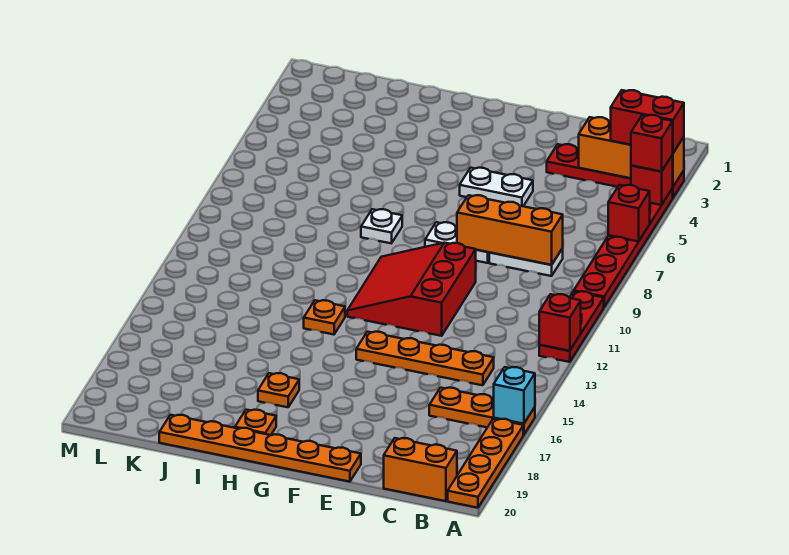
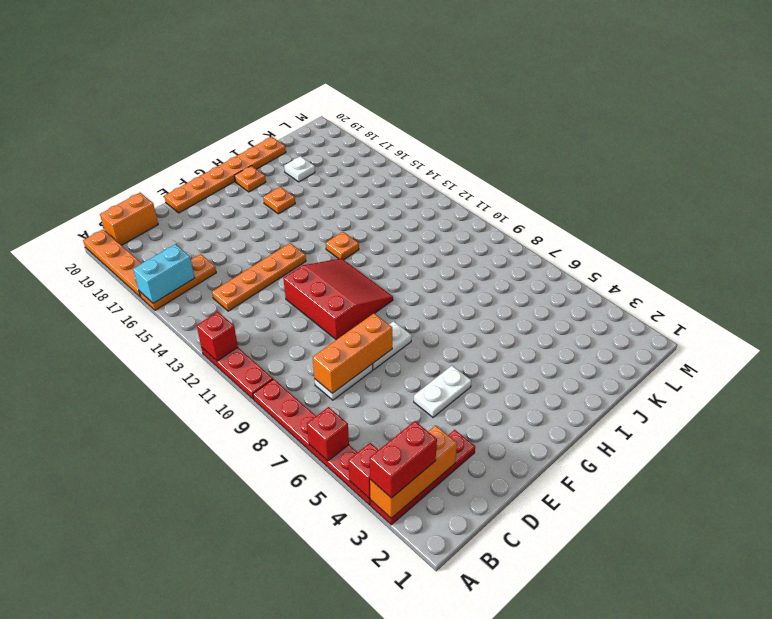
red brick A4 level 3 -> none
cyan brick A16 level 2 -> cyan brick A16:B16 level 2
white plate H8 level 1 -> white plate J18 level 1

